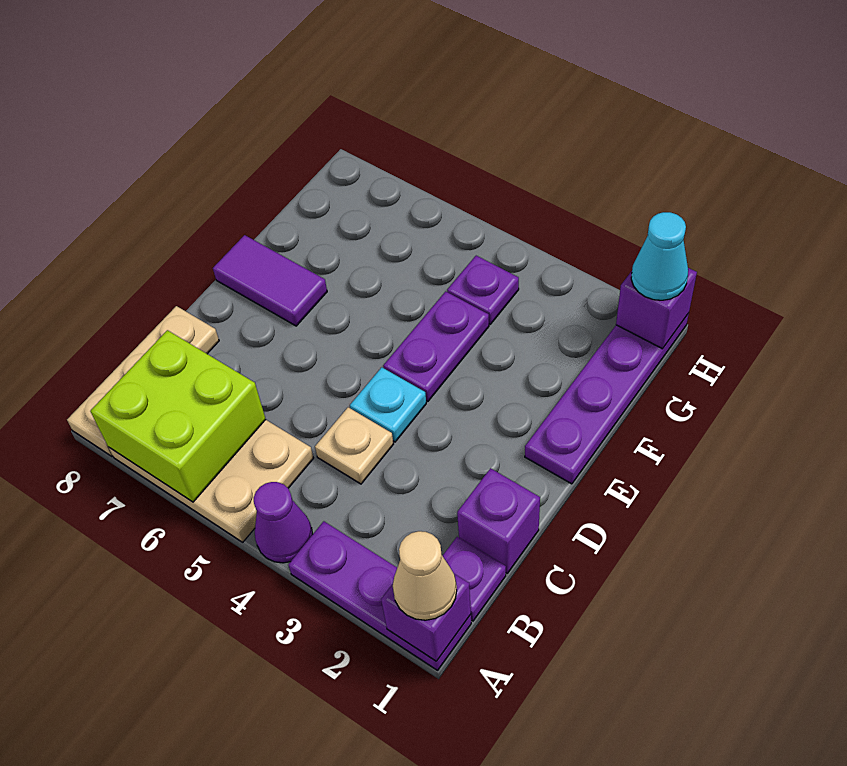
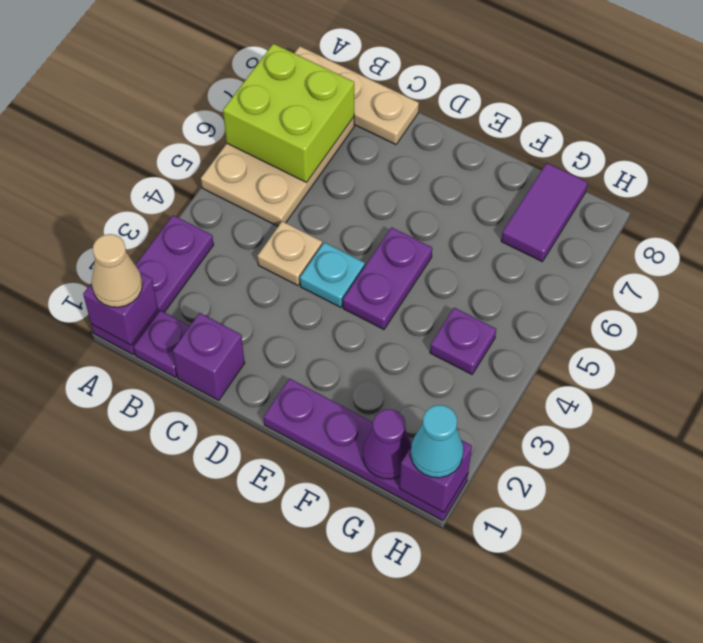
purple cone A4 level 1 -> purple cone G1 level 2
purple plate E4:F4 level 1 -> purple plate E4:E5 level 1
purple tile E7:E8 level 1 -> purple tile G7:G8 level 1

